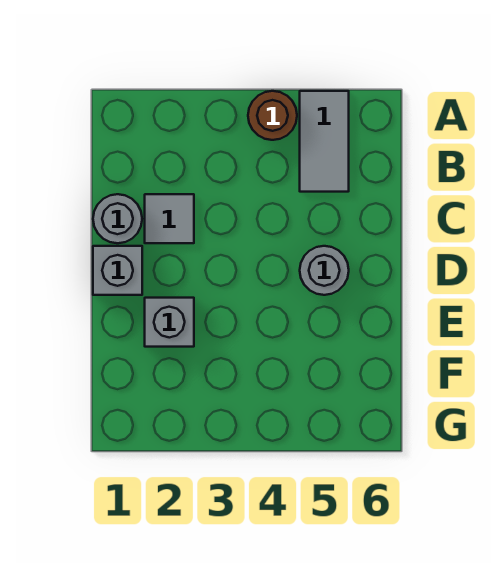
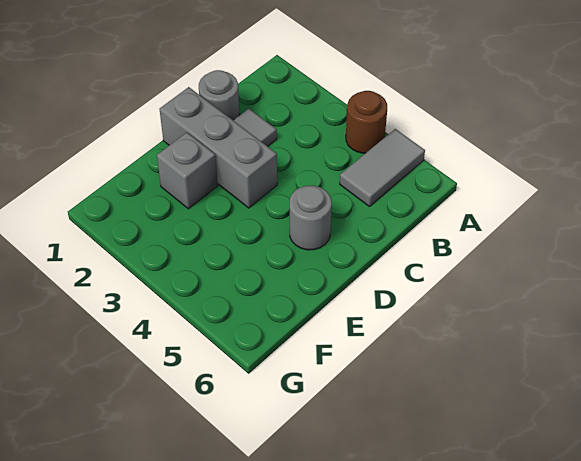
grey brick D1 level 1 -> grey brick D1:D3 level 1

